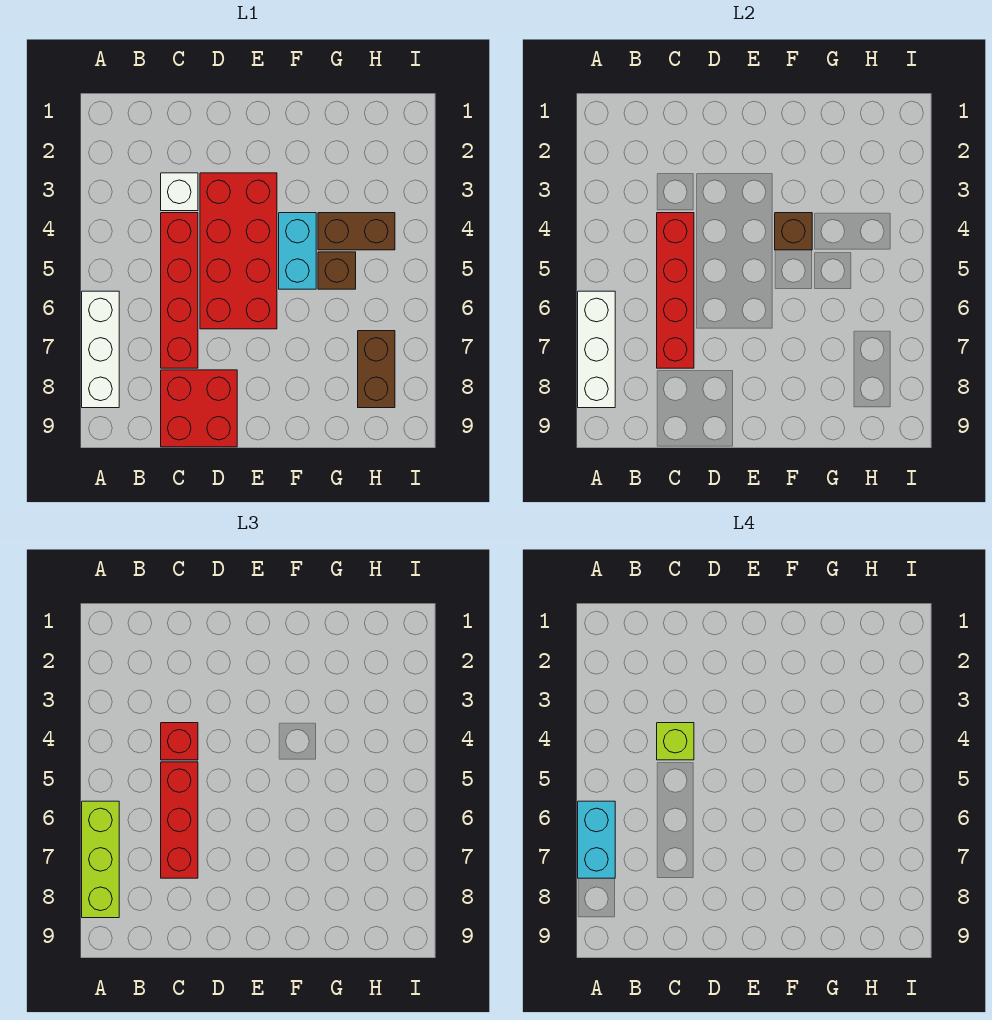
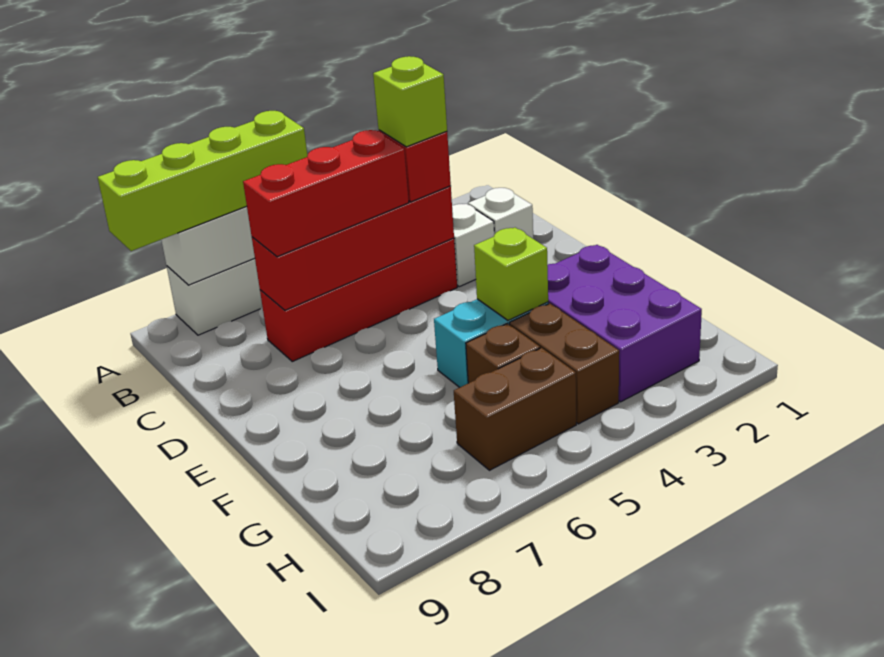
lime brick A6:A8 level 3 -> lime brick A6:A9 level 3
cyan brick A6:A7 level 4 -> none
none -> white brick C2 level 1
red brick C8:D9 level 1 -> none
red brick D3:E6 level 1 -> none
none -> purple brick F2:H3 level 1
brown brick F4 level 2 -> lime brick F4 level 2
brown brick H7:H8 level 1 -> brown brick H5:H6 level 1

